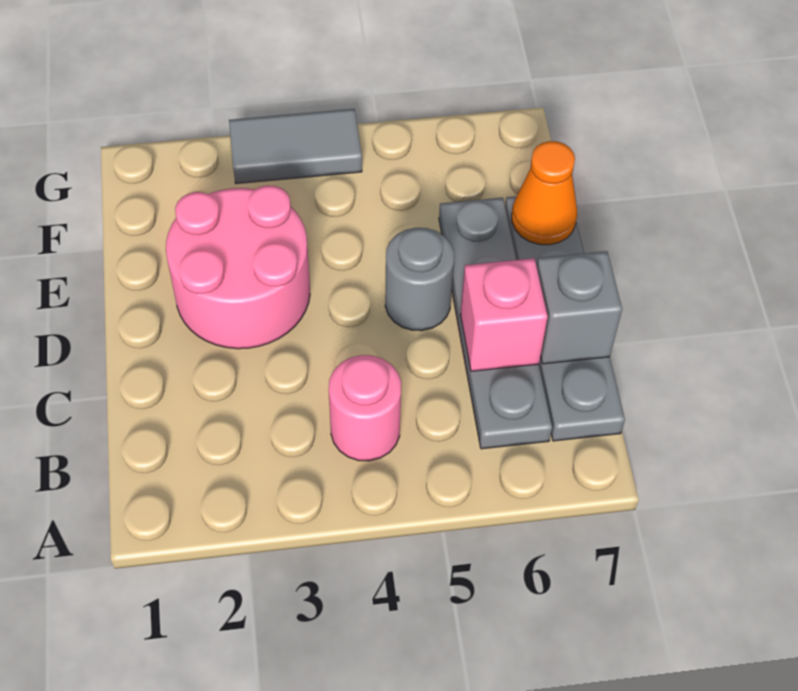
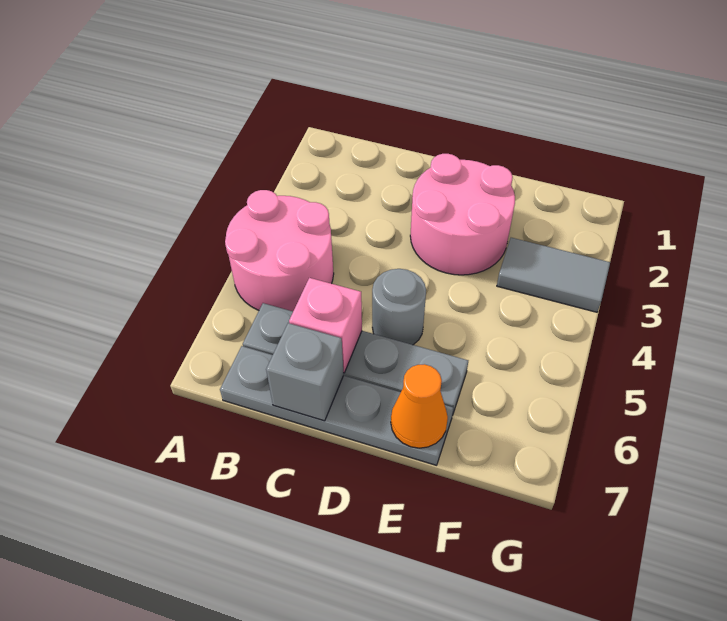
pink round brick B4 level 1 -> pink round brick A4:B5 level 1
grey tile G3:G4 level 1 -> grey tile F3:G3 level 1

